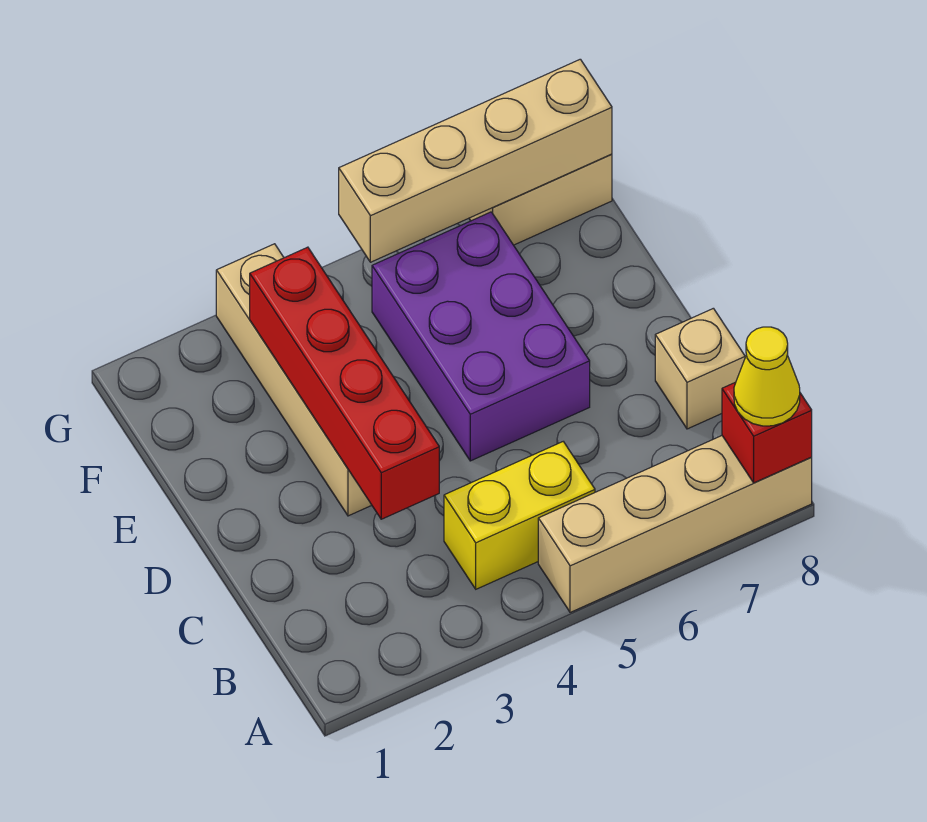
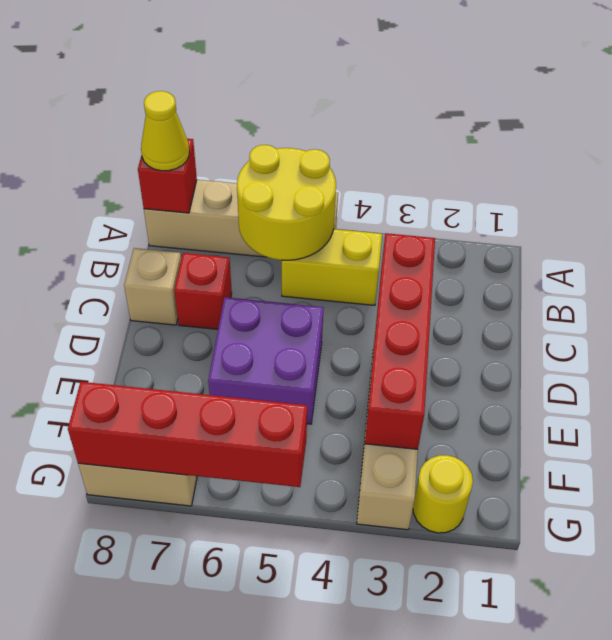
none -> yellow round brick A5:B6 level 2
none -> red brick C7 level 1
purple brick D5:F6 level 1 -> purple brick D5:E6 level 1
none -> yellow round brick G2 level 1
tan brick G5:G8 level 2 -> red brick G5:G8 level 2

